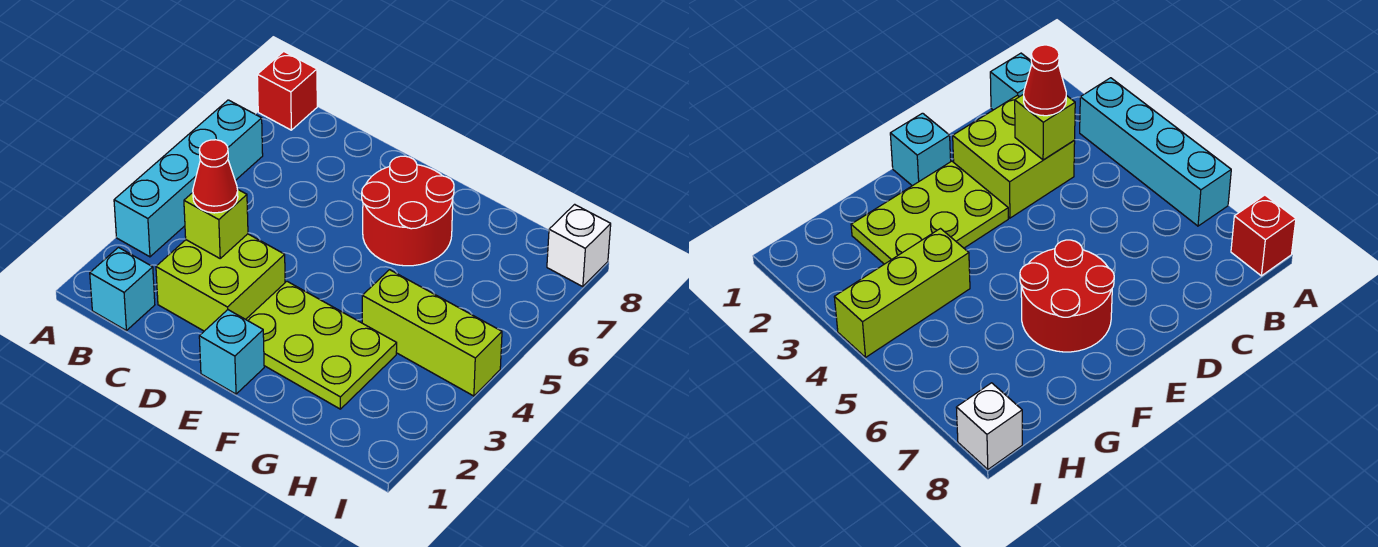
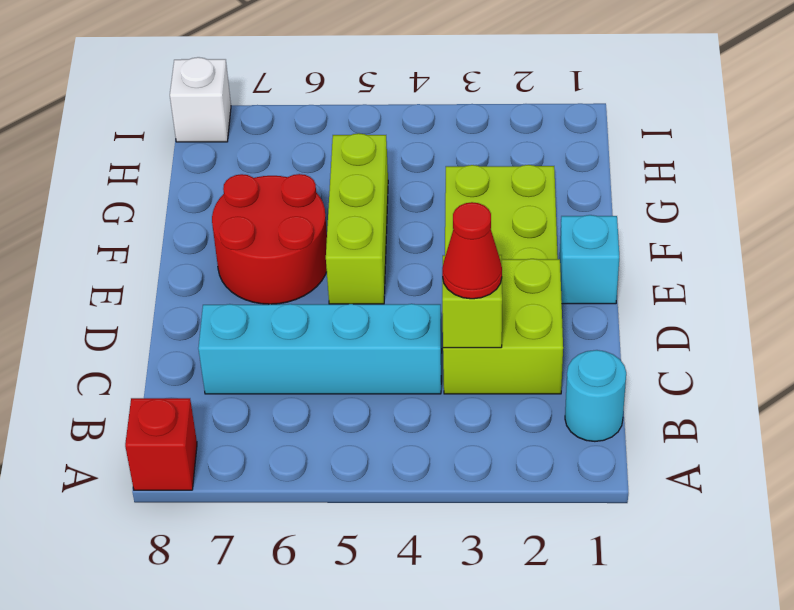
cyan brick A3:A6 level 1 -> cyan brick C4:C7 level 1
cyan brick B1 level 1 -> cyan round brick B1 level 1
lime brick G4:I4 level 1 -> lime brick E5:G5 level 1

